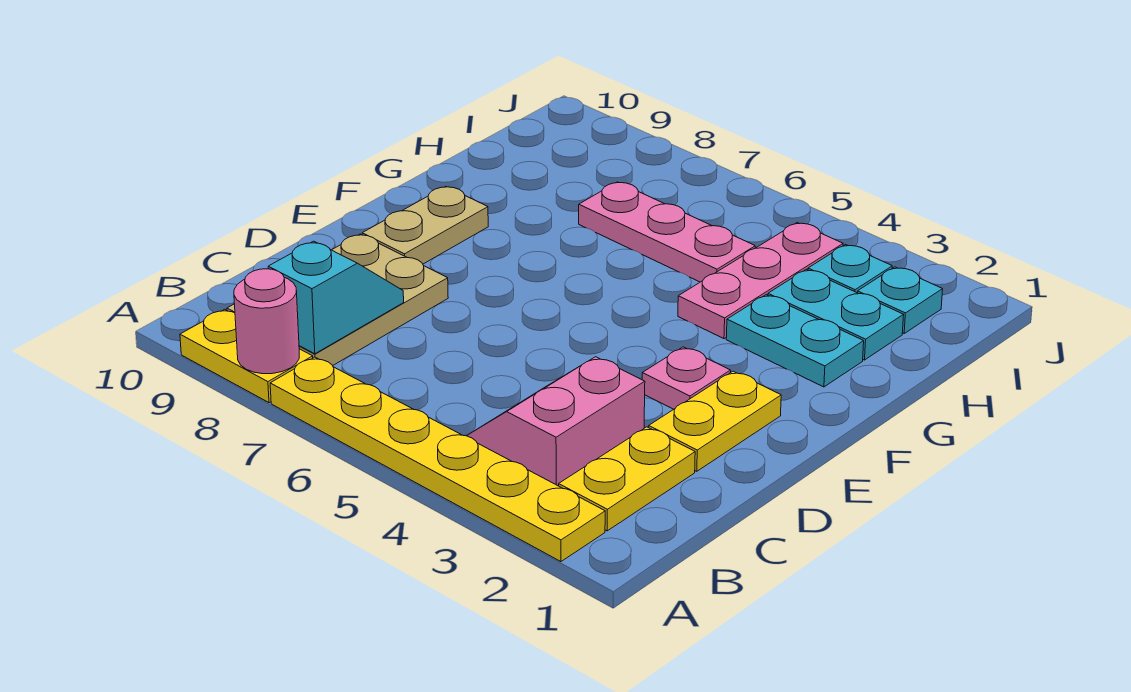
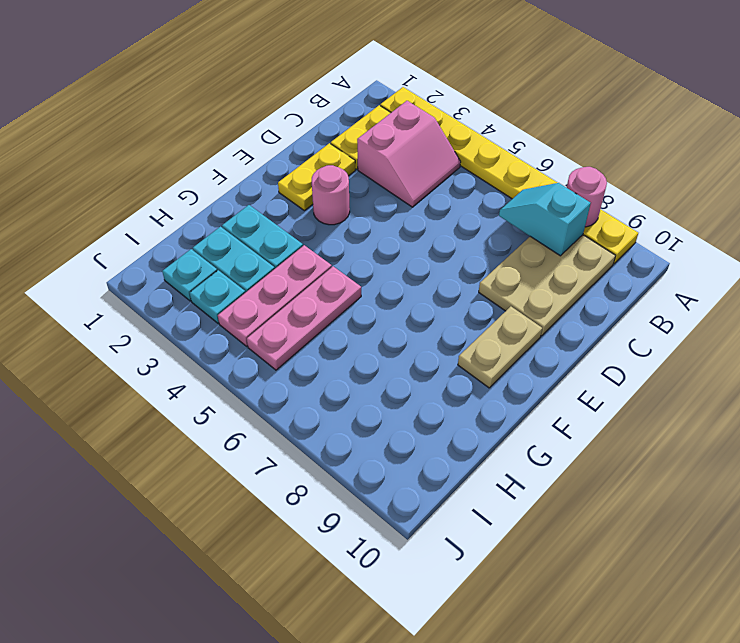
cyan slope B8:C8 level 2 top B -> cyan slope B7:B8 level 2 top 8
pink plate E3 level 1 -> pink round brick E3 level 1
pink plate H5:H7 level 1 -> pink plate G5:I5 level 1

